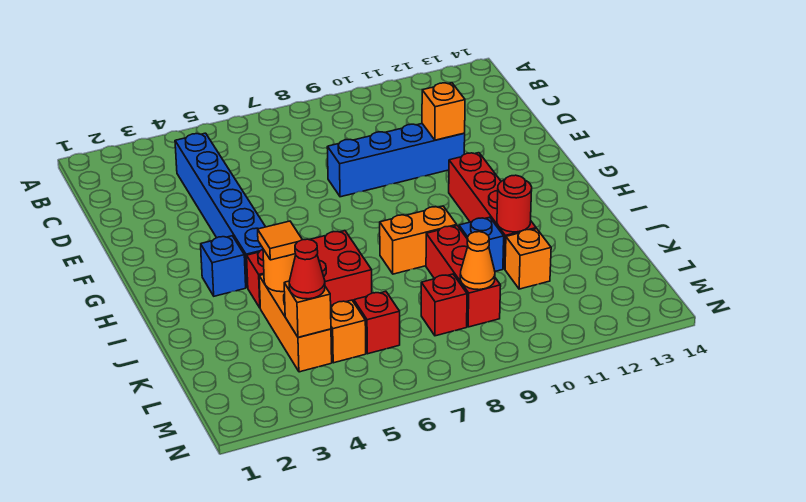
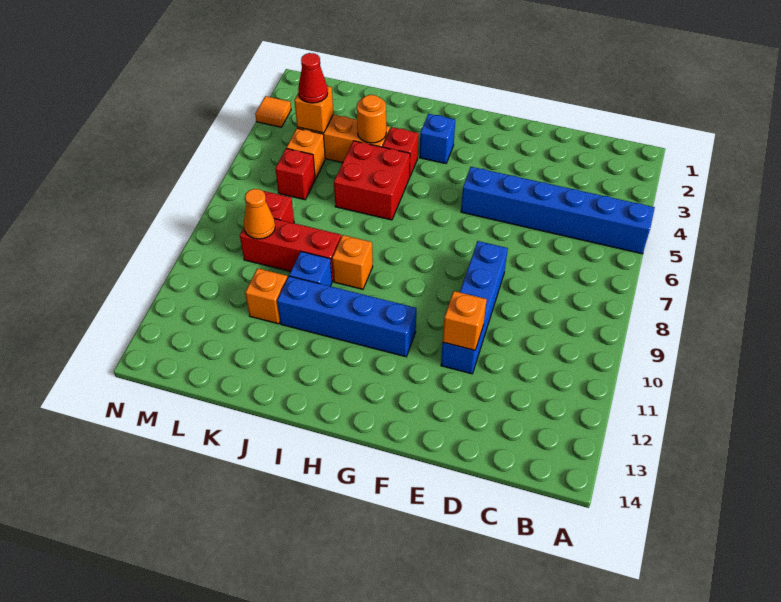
blue brick C4:H4 level 1 -> blue brick A5:F5 level 1
red brick G11:J11 level 1 -> blue brick G11:J11 level 1
orange brick I8:I9 level 1 -> orange brick I9 level 1
orange tile J4 level 3 -> orange tile N3 level 1
red round brick J11 level 2 -> none

